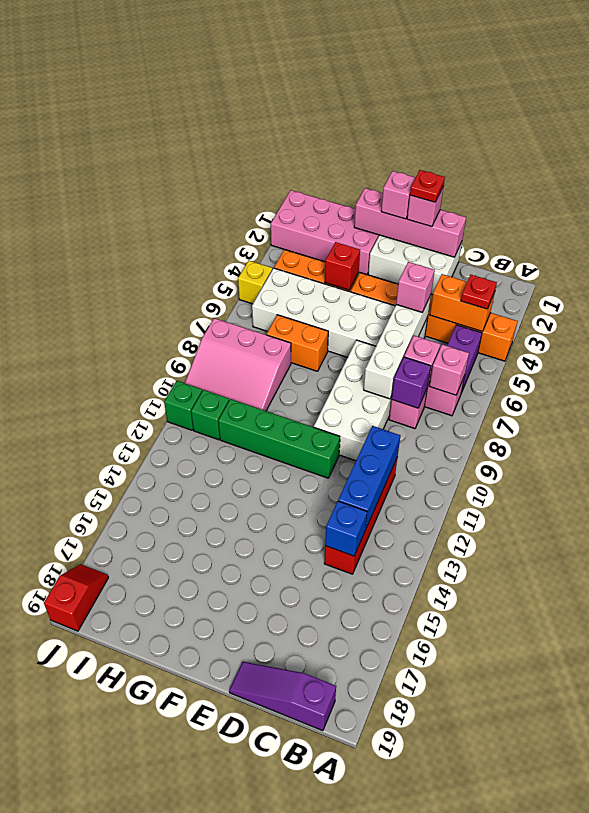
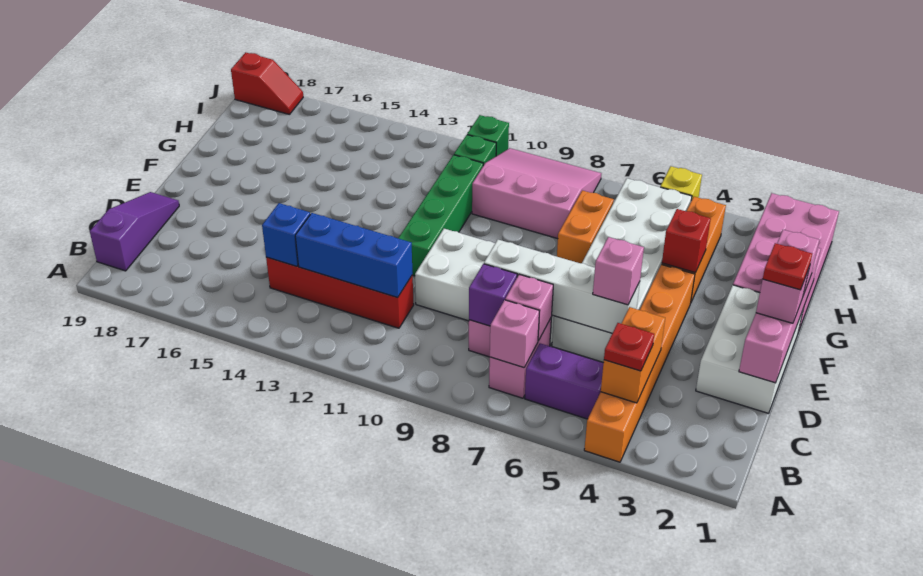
pink slope H8:J10 level 1 top 8 -> pink slope H8:J10 level 1 top H

